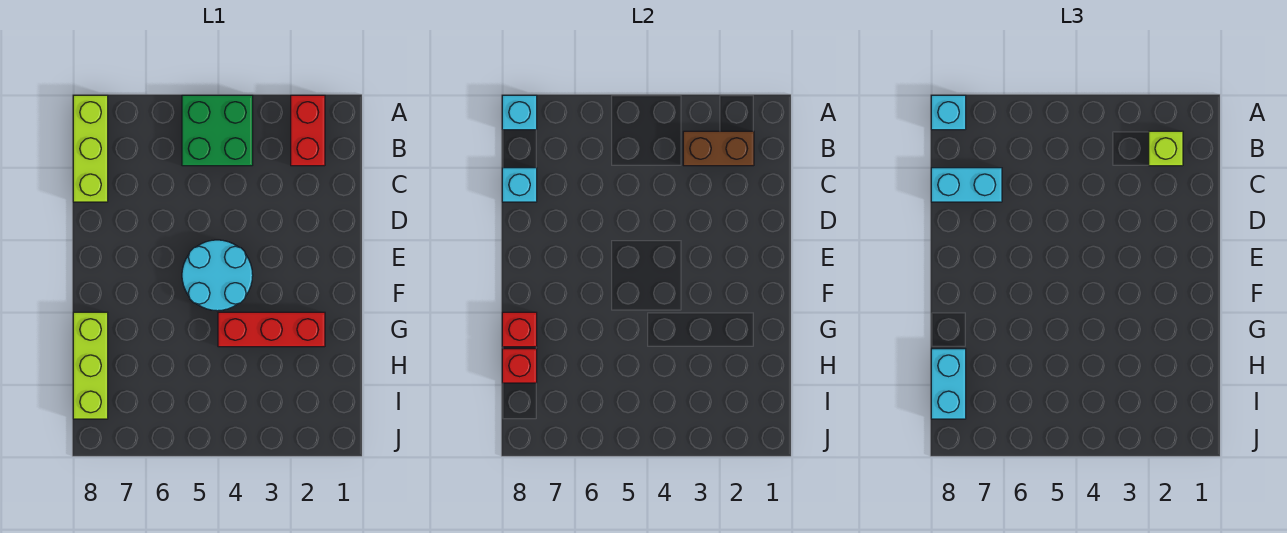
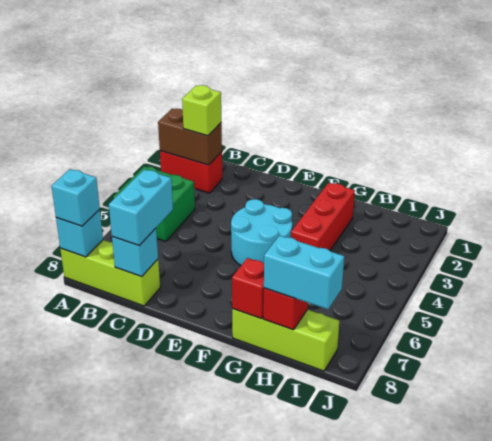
brown brick B2:B3 level 2 -> brown brick A2:B2 level 2

